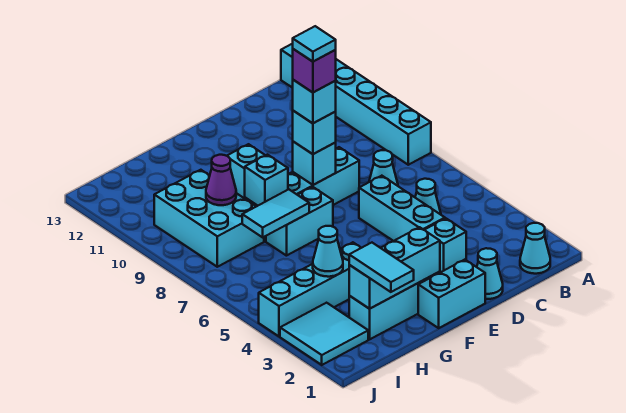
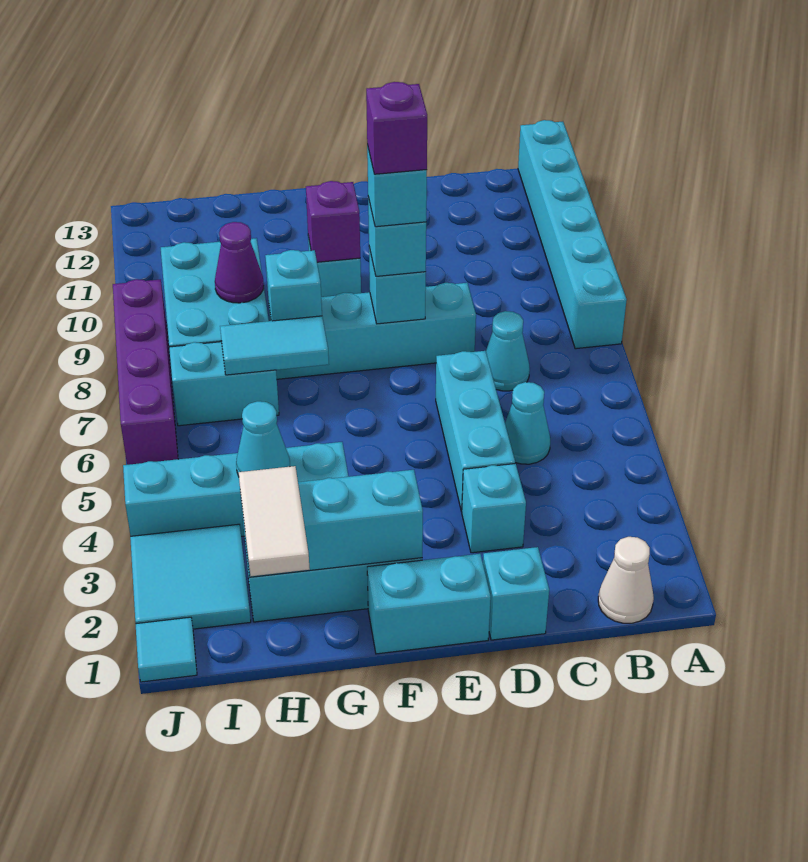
cyan cone B1 level 1 -> white cone B1 level 1
cyan cone D1 level 1 -> cyan brick D1 level 1
cyan tile E8 level 6 -> cyan tile J1 level 1
cyan brick F7:G7 level 1 -> cyan brick H7:I7 level 1
none -> purple brick F10 level 2
cyan tile H1:H2 level 3 -> white tile H1:H2 level 3
none -> purple brick J6:J9 level 1

